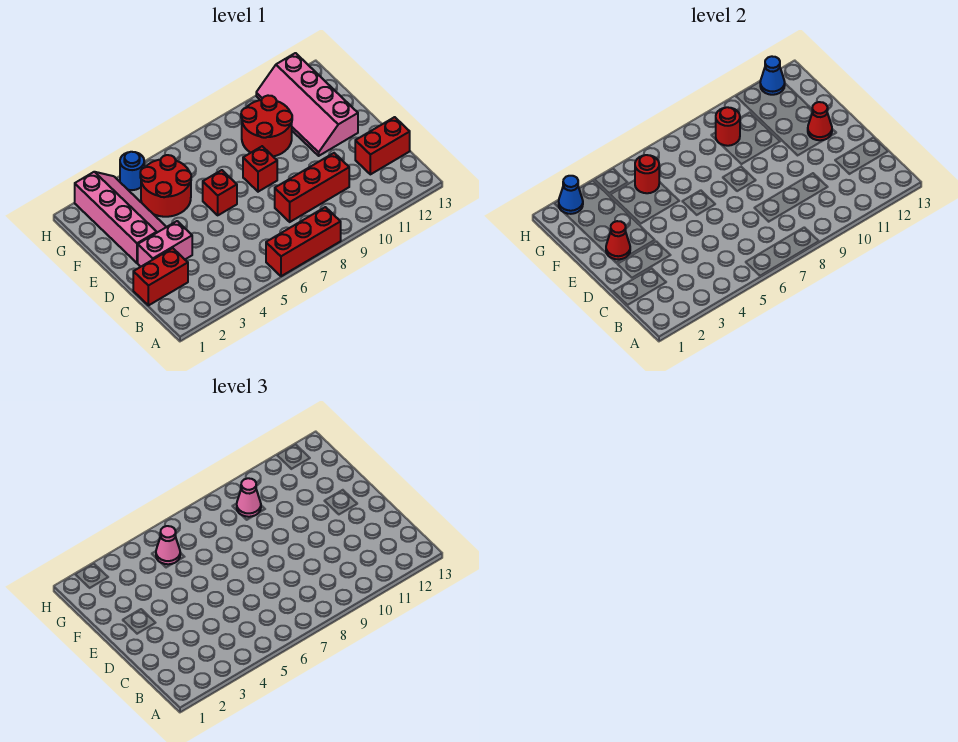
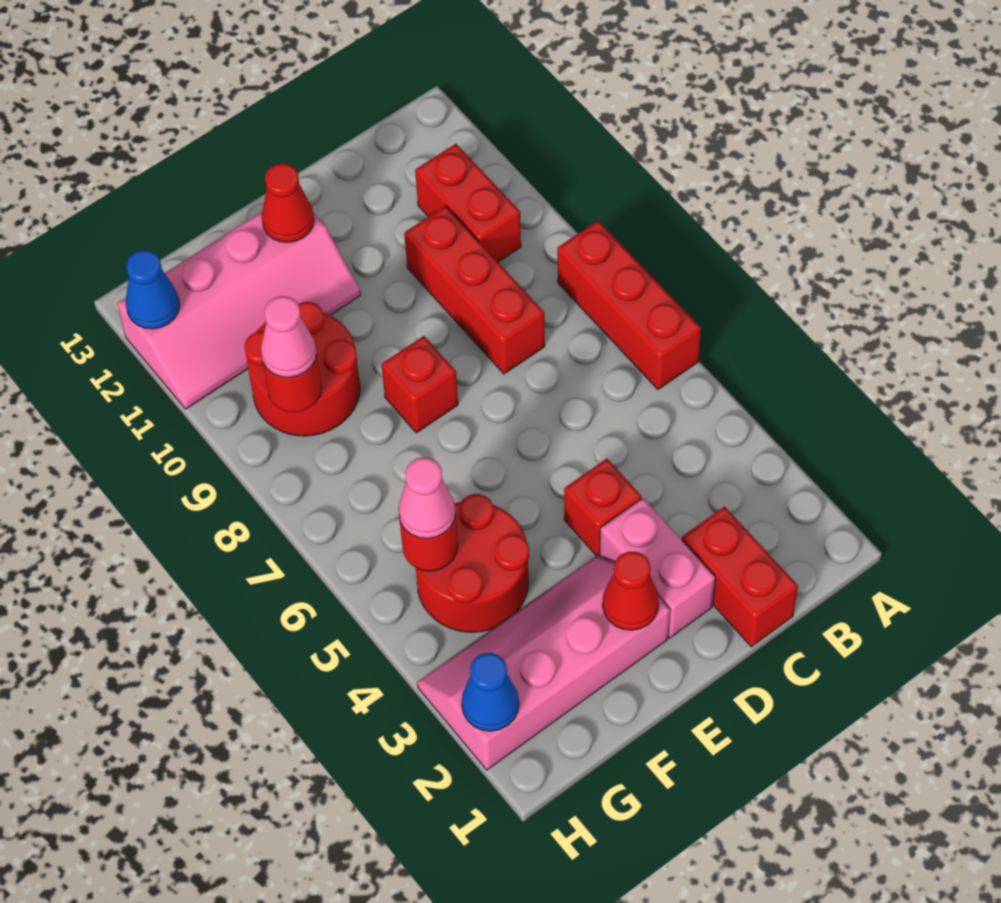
red brick C12:C13 level 1 -> red brick B10:B11 level 1
red brick E6 level 1 -> red brick D4 level 1
blue round brick H4 level 1 -> none

